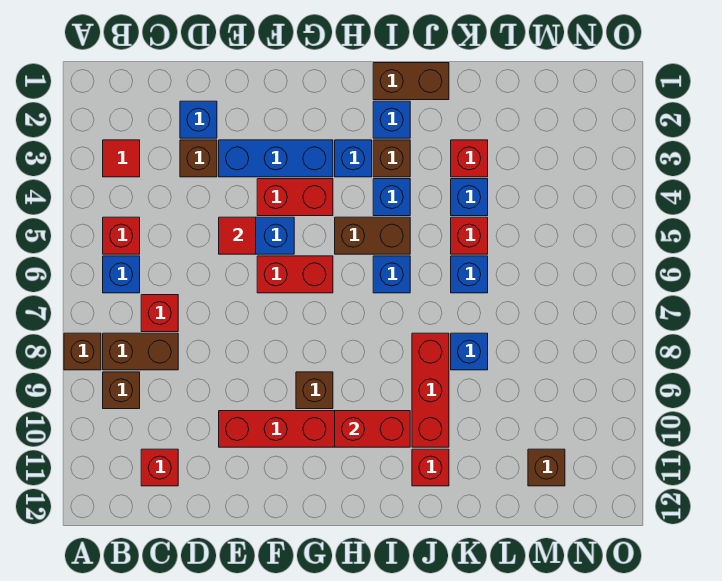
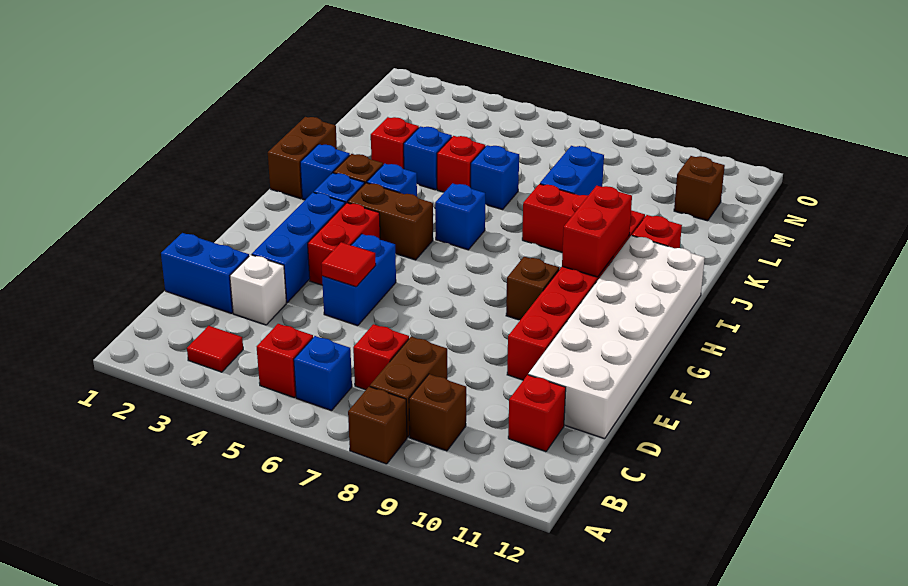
blue brick D2 level 1 -> blue brick D1:D2 level 1
brown brick D3 level 1 -> white brick D3 level 1
none -> white brick D11:I12 level 1
red brick F6:G6 level 1 -> none
brown brick H5:I5 level 1 -> brown brick H4:H5 level 1
blue brick K8 level 1 -> blue brick K8:L8 level 1

